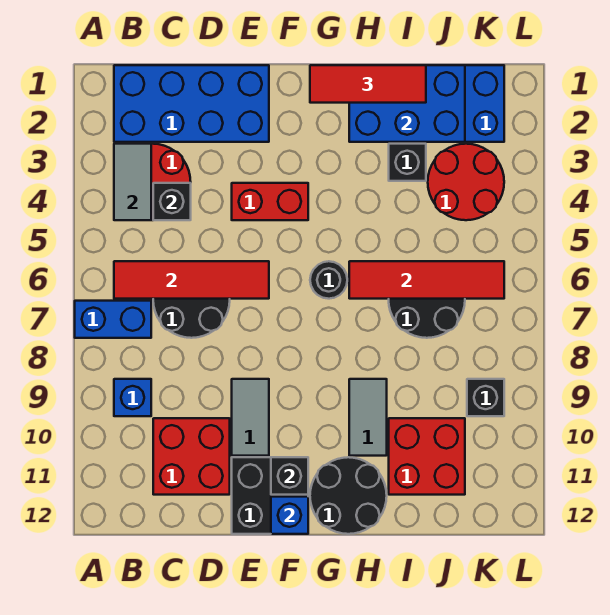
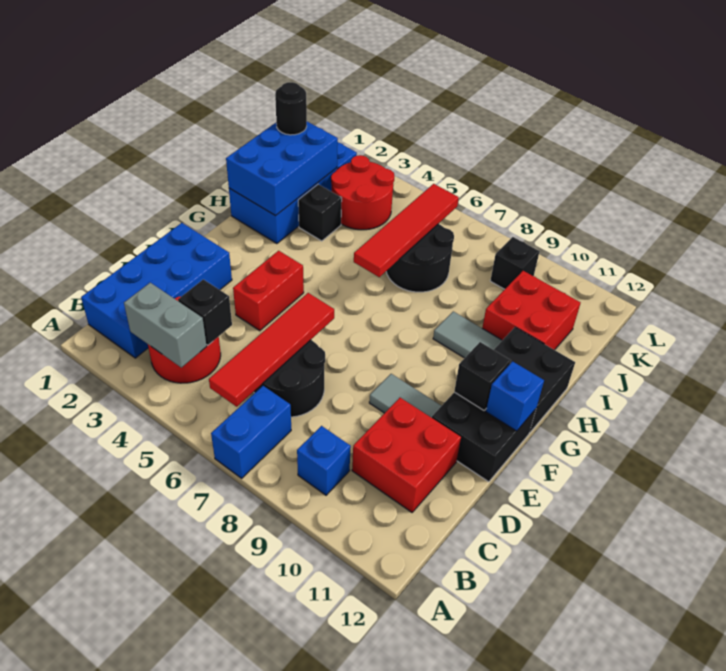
grey tile B3:B4 level 2 -> grey brick B3:B4 level 2
red tile G1:I1 level 3 -> none
black round brick G6 level 1 -> black round brick J1 level 3
black round brick G11:H12 level 1 -> black brick G11:H12 level 1

